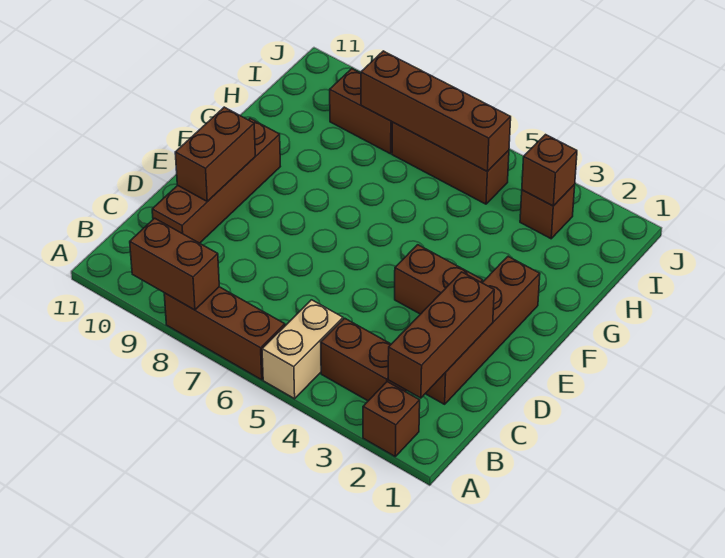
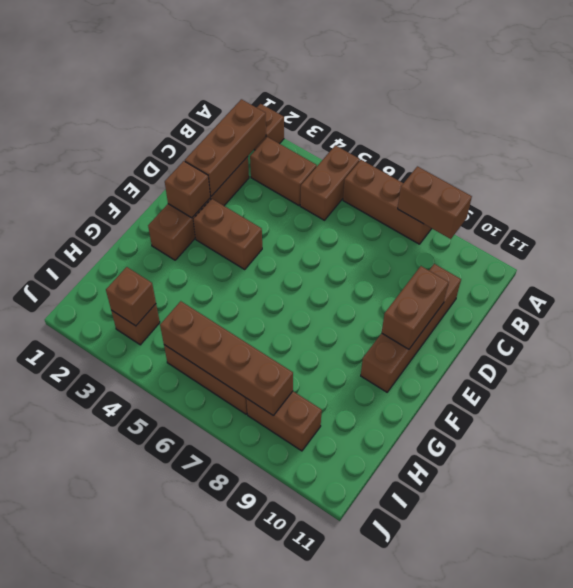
tan brick A5:B5 level 1 -> brown brick A5:B5 level 1
none -> brown brick E2 level 2

